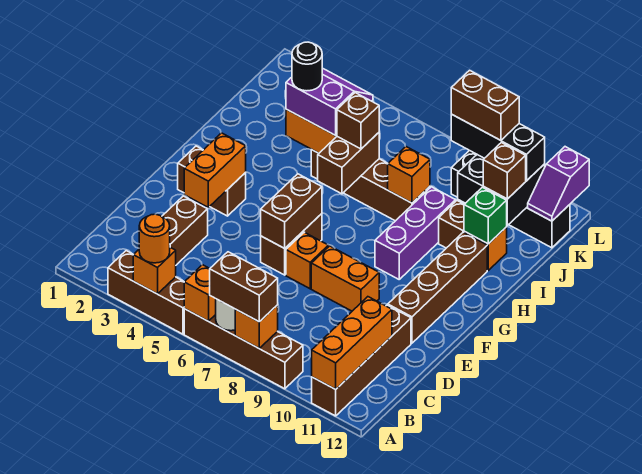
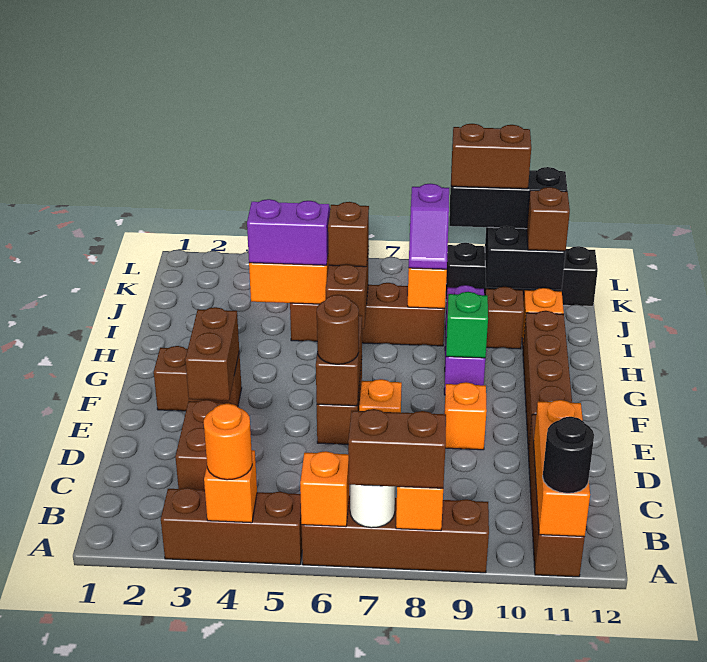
orange brick E3:F3 level 2 -> brown brick E3:F3 level 2
none -> brown round brick E6 level 3
orange brick E8:E9 level 1 -> orange brick E9 level 1
black round brick I4 level 4 -> black round brick A11 level 3
green brick I11 level 2 -> green brick G9 level 2
purple slope K12:L12 level 2 top L -> purple slope I8:J8 level 3 top J

